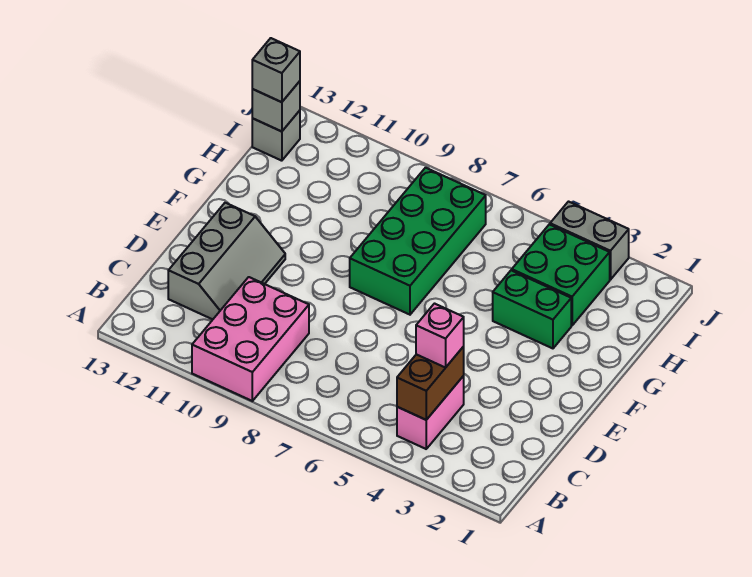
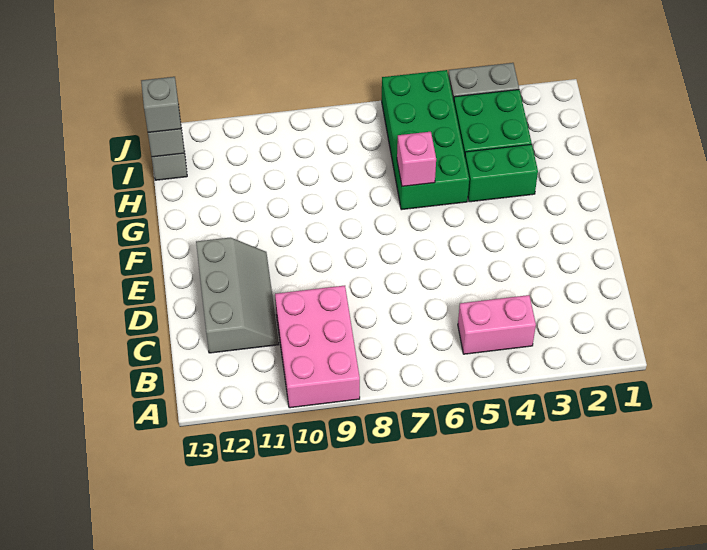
pink brick B4:C4 level 1 -> pink brick B4:B5 level 1
brown brick B4:C4 level 2 -> none
pink brick C4 level 3 -> pink brick G6 level 2
green brick F7:I8 level 1 -> green brick G5:J6 level 1

